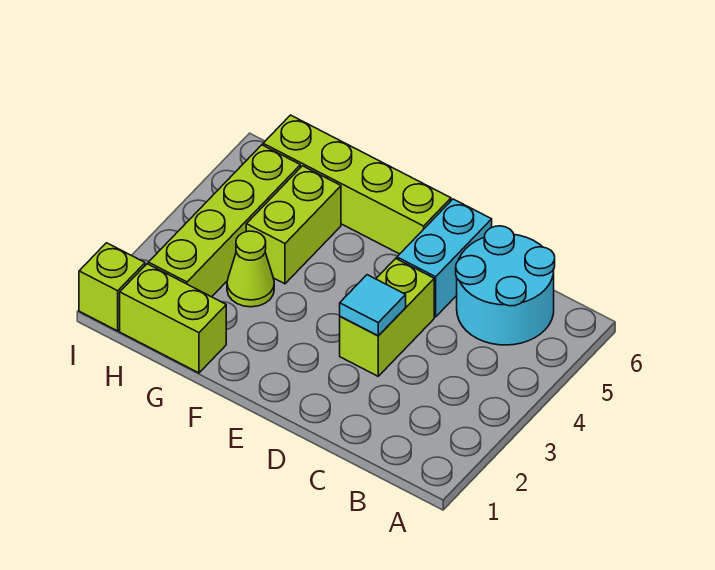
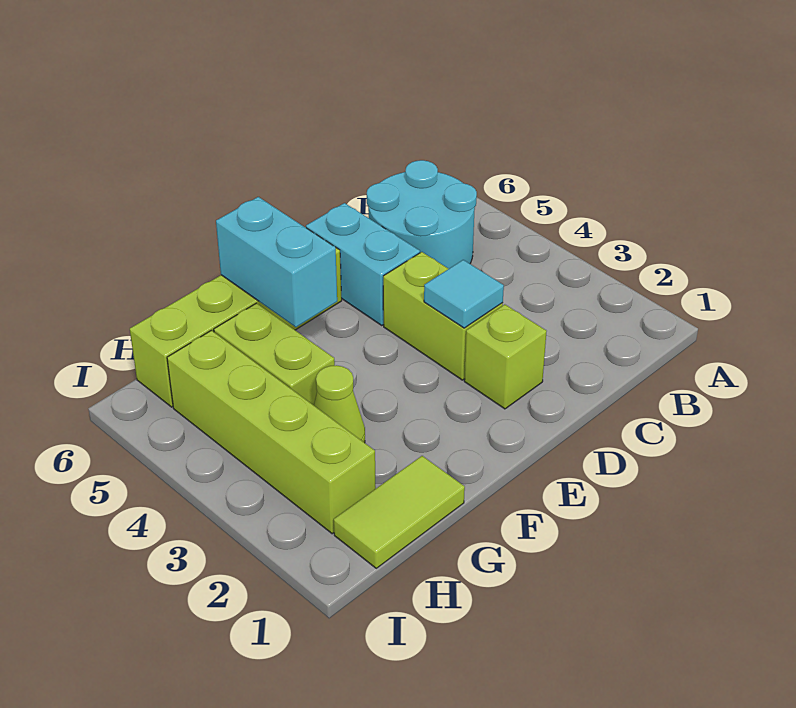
none -> cyan brick F5:F6 level 2
lime brick G1:H1 level 1 -> lime tile G1:H1 level 1
lime brick I1 level 1 -> lime brick D2 level 1

